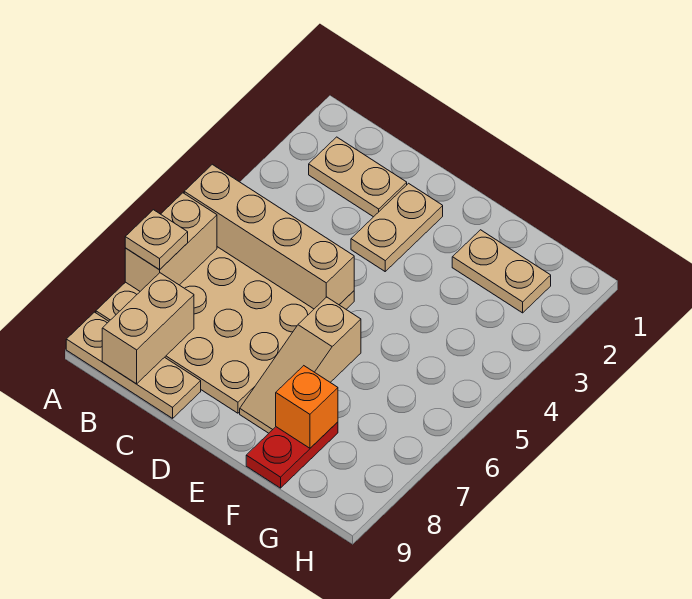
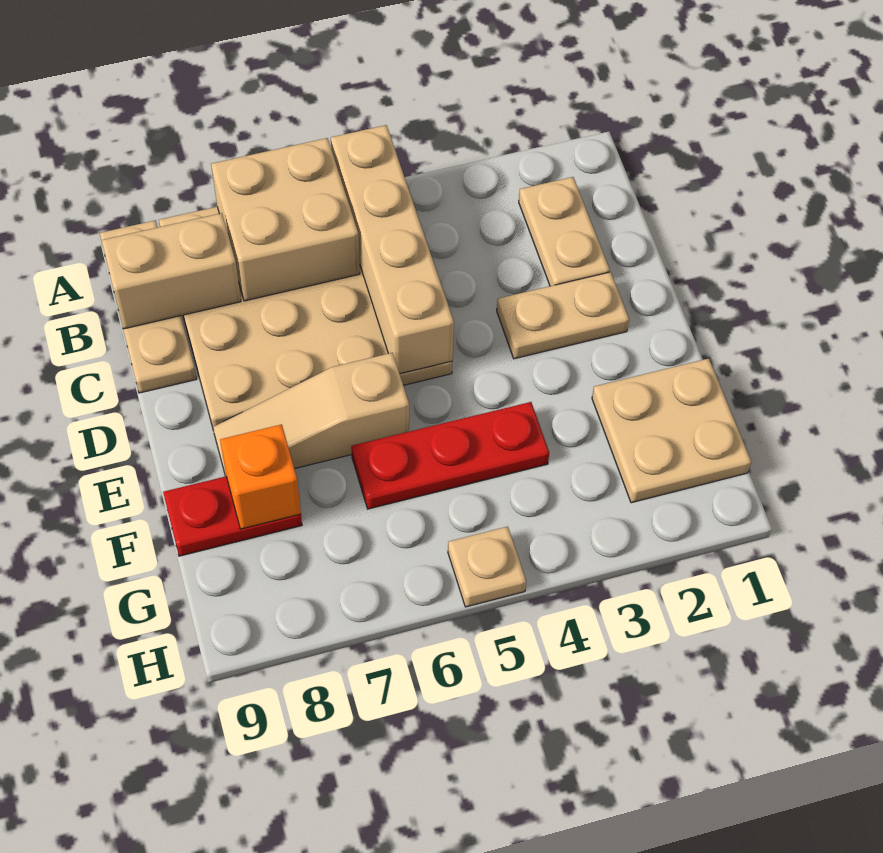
tan brick A6:A7 level 2 -> tan brick A6:B7 level 2
tan plate A7 level 3 -> tan plate H5 level 1
tan plate F2:G2 level 1 -> tan plate F1:G2 level 1
none -> red plate F4:F6 level 1

